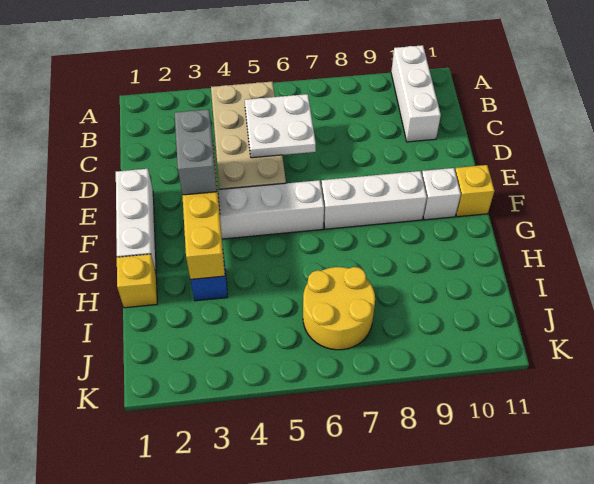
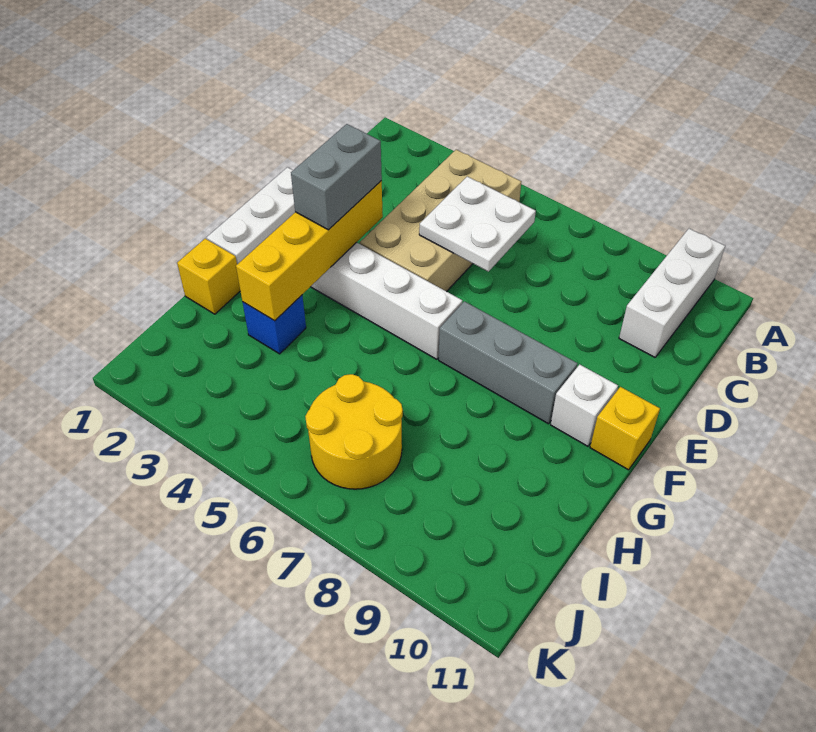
white brick F7:F9 level 1 -> grey brick F7:F9 level 1

